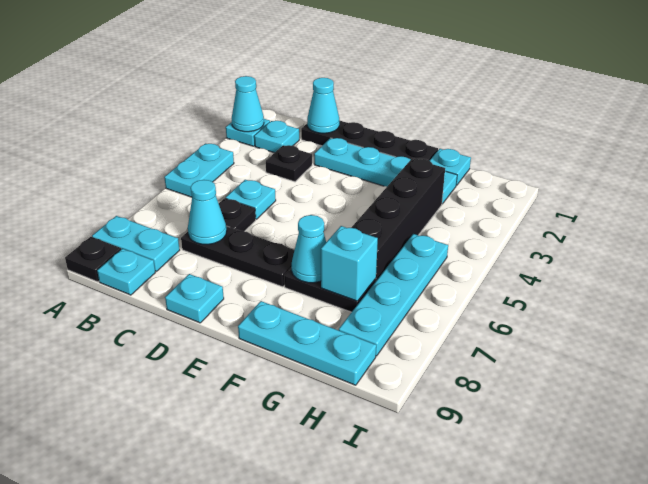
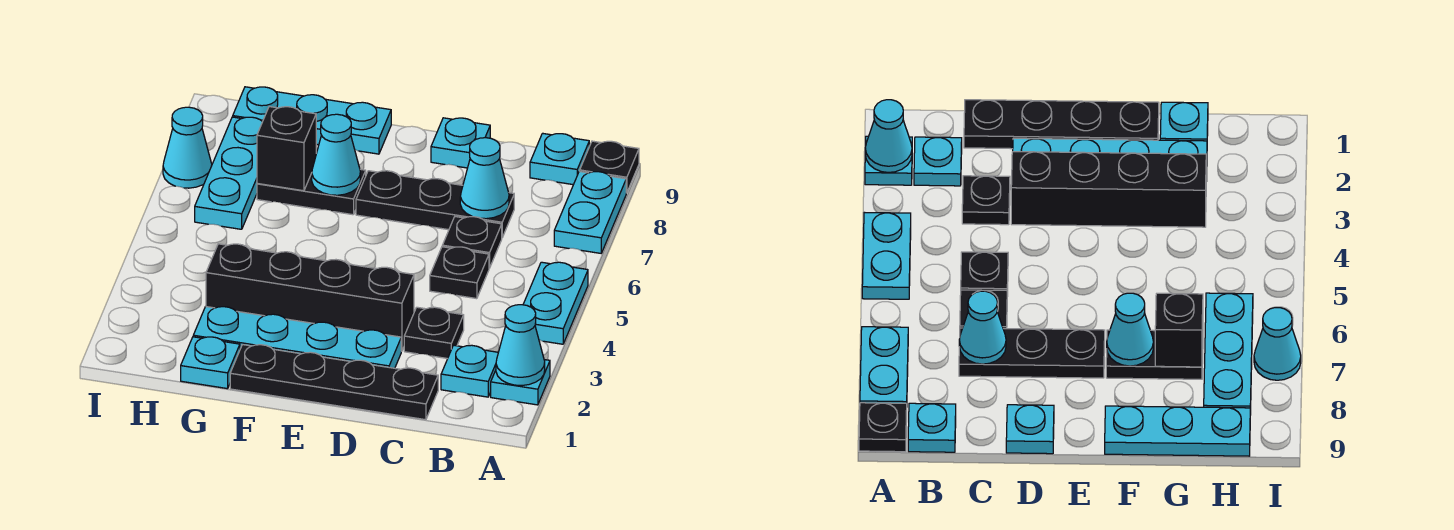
cyan plate A8:B8 level 1 -> cyan plate A7:A8 level 1
cyan cone C1 level 2 -> cyan cone I7 level 1
cyan plate C5 level 1 -> black plate C5 level 1
black brick G3:G6 level 1 -> black brick D3:G3 level 1
cyan brick G7 level 2 -> black brick G7 level 2
cyan plate H5:H8 level 1 -> cyan plate H6:H8 level 1

